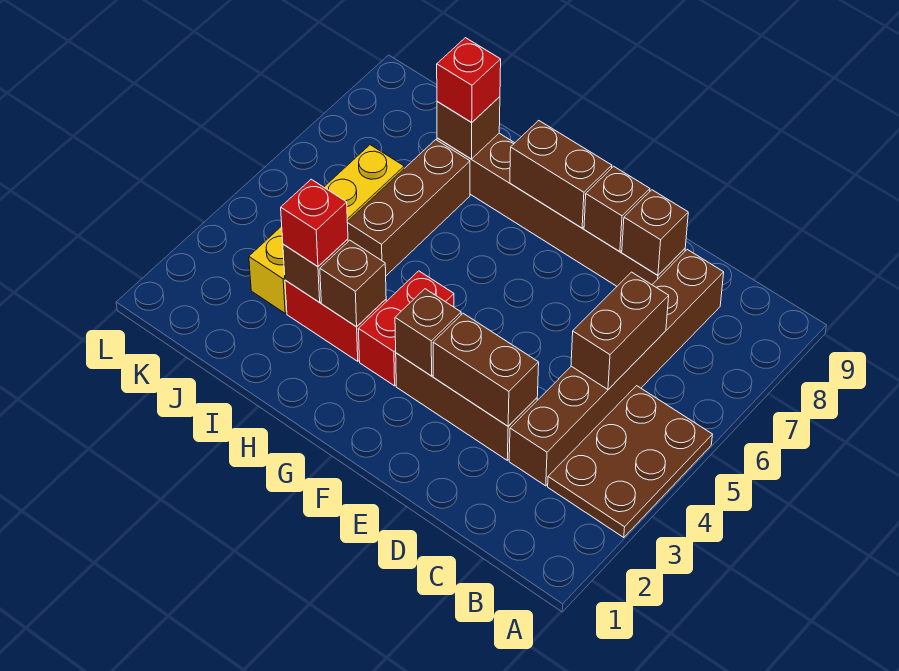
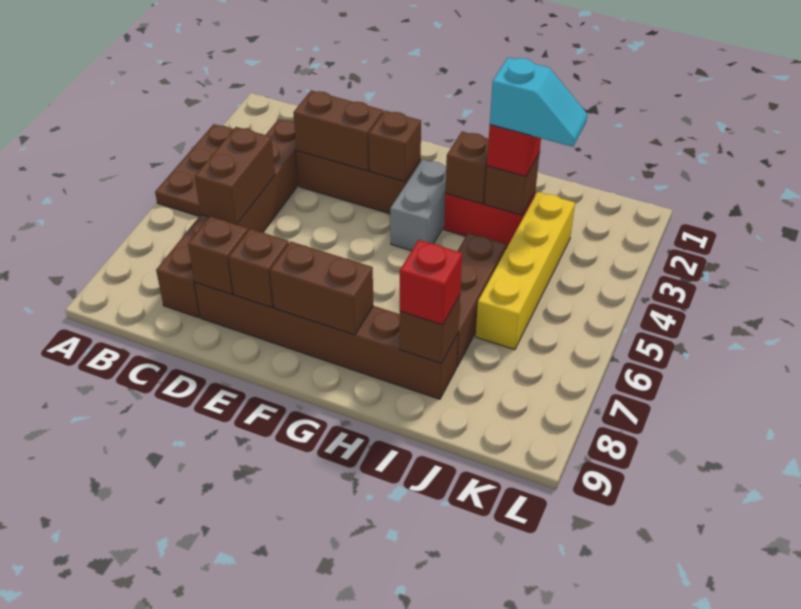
red brick G3:G4 level 1 -> grey brick G3:G4 level 1
none -> cyan slope I3:J3 level 4 top I

